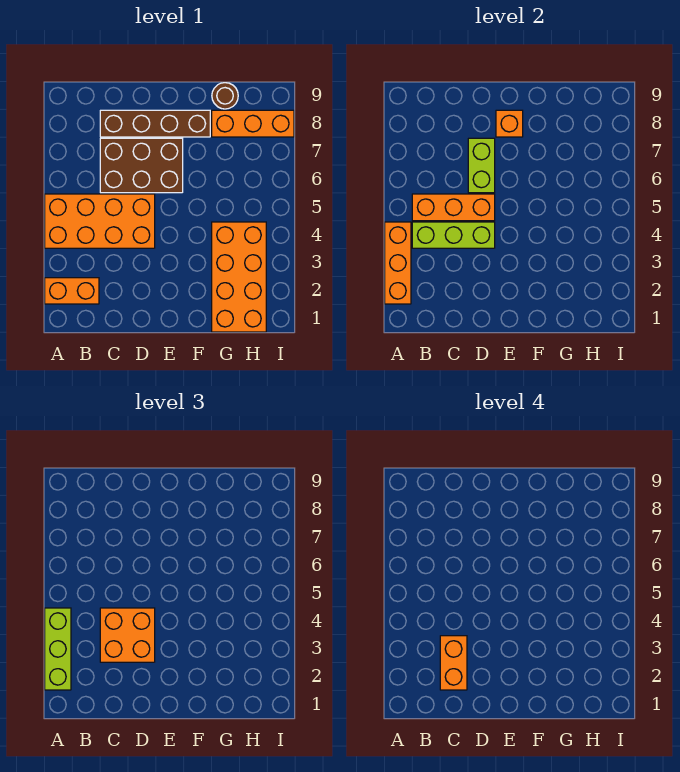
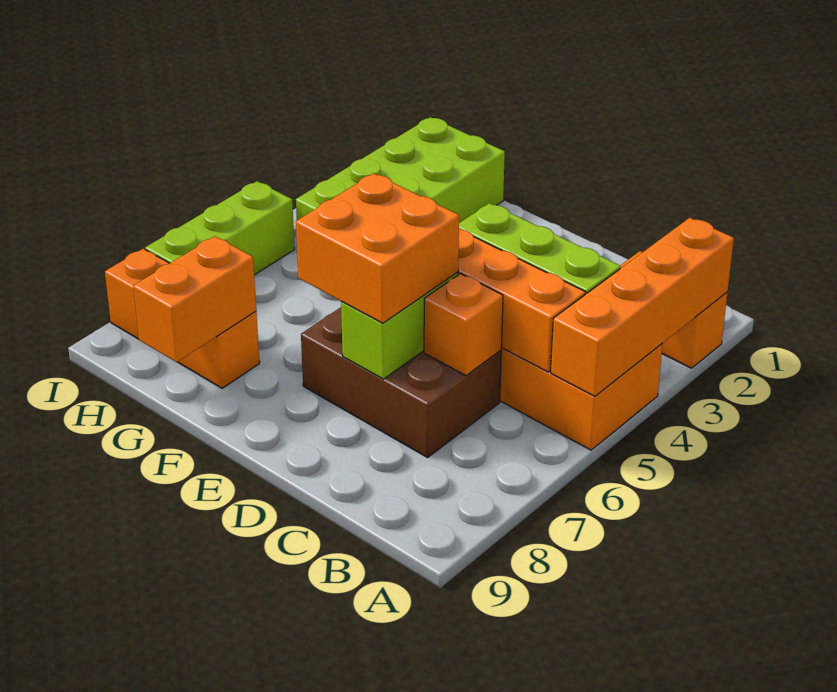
orange brick A2:A4 level 2 -> orange brick A2:A5 level 2
lime brick A2:A4 level 3 -> lime brick I5:I7 level 1
orange brick C2:C3 level 4 -> orange brick G8:G9 level 2
orange brick C3:D4 level 3 -> orange brick D6:E7 level 3
brown brick C8:F8 level 1 -> none
orange brick E8 level 2 -> orange brick C6 level 2
orange brick G1:H4 level 1 -> lime brick G1:H4 level 1
brown round brick G9 level 1 -> none

